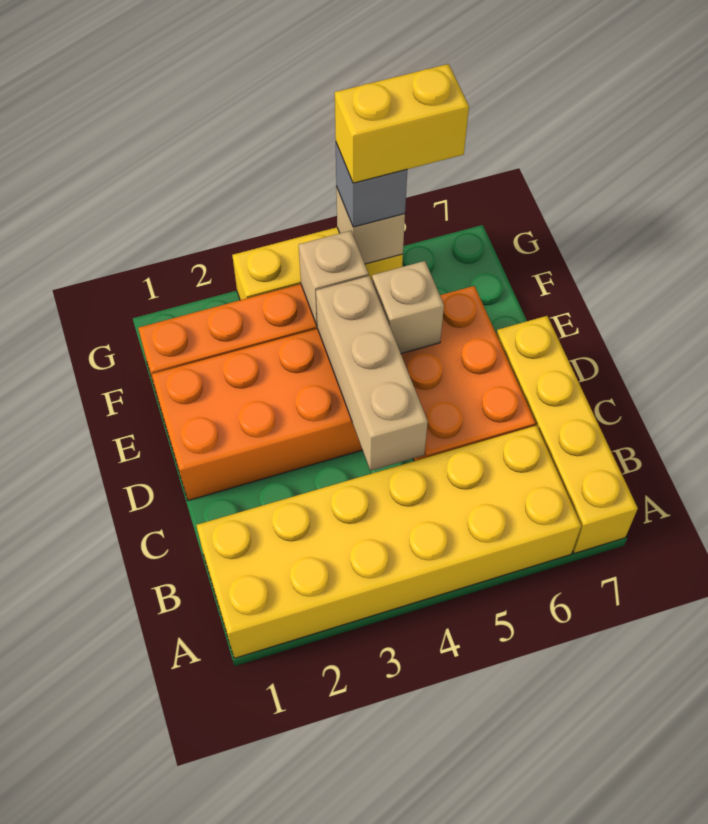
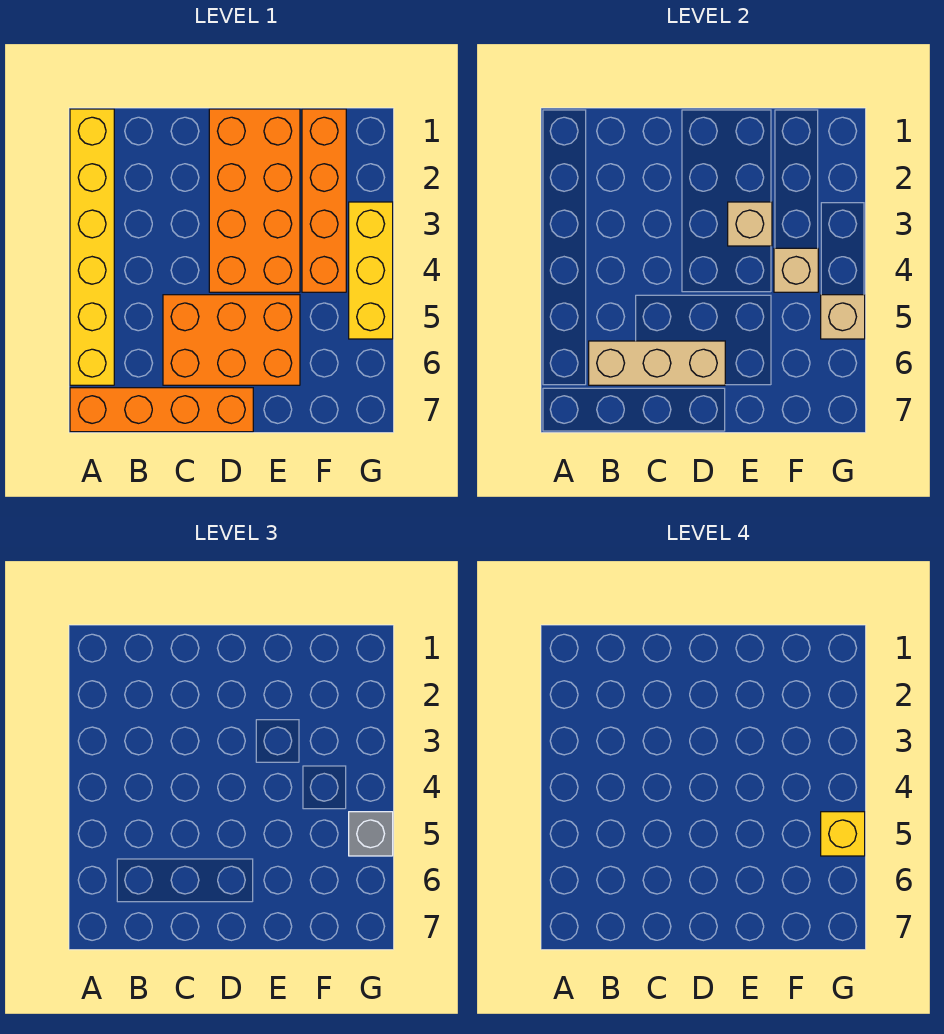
yellow brick A1:B6 level 1 -> yellow brick A1:A6 level 1
yellow brick A7:D7 level 1 -> orange brick A7:D7 level 1
tan brick C4:E4 level 2 -> tan brick B6:D6 level 2
tan brick E5 level 2 -> tan brick E3 level 2
yellow brick G5:G6 level 4 -> yellow brick G5 level 4

